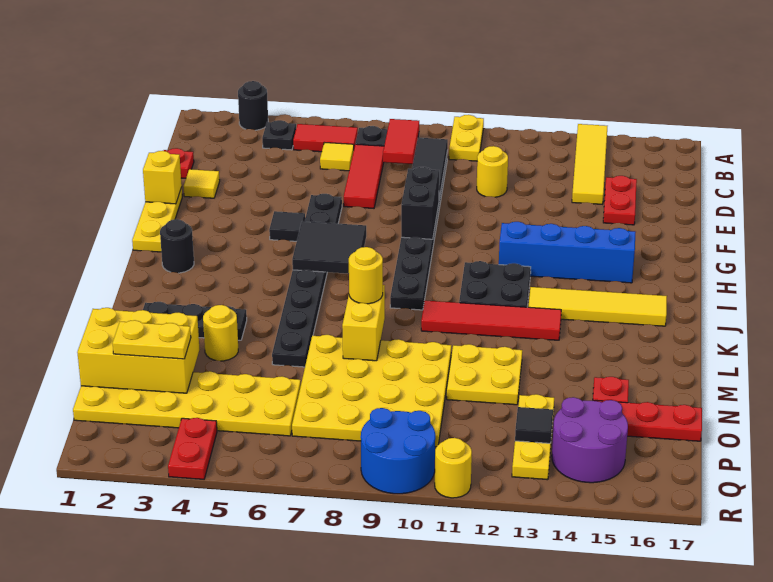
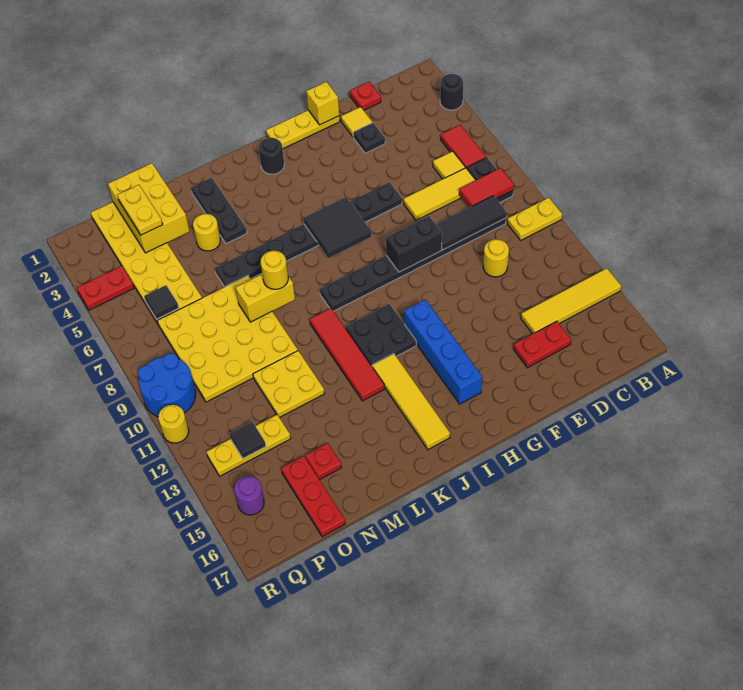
black plate B4 level 1 -> black plate E3 level 1
red tile C7:E7 level 1 -> yellow tile C7:E7 level 1
black tile G5 level 1 -> black tile P6 level 2
purple round brick P14:Q15 level 1 -> purple round brick Q15 level 1

